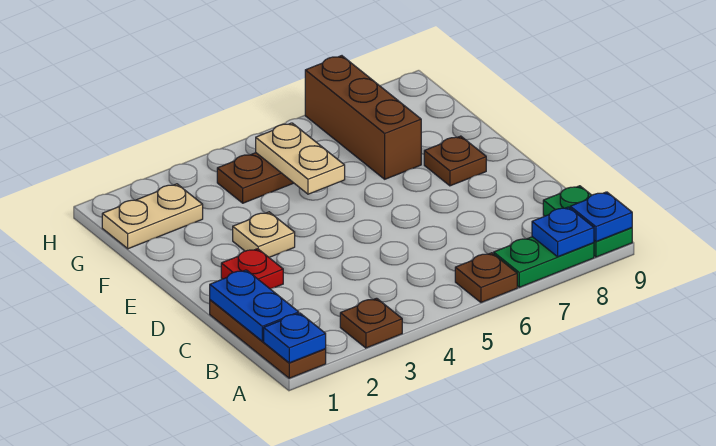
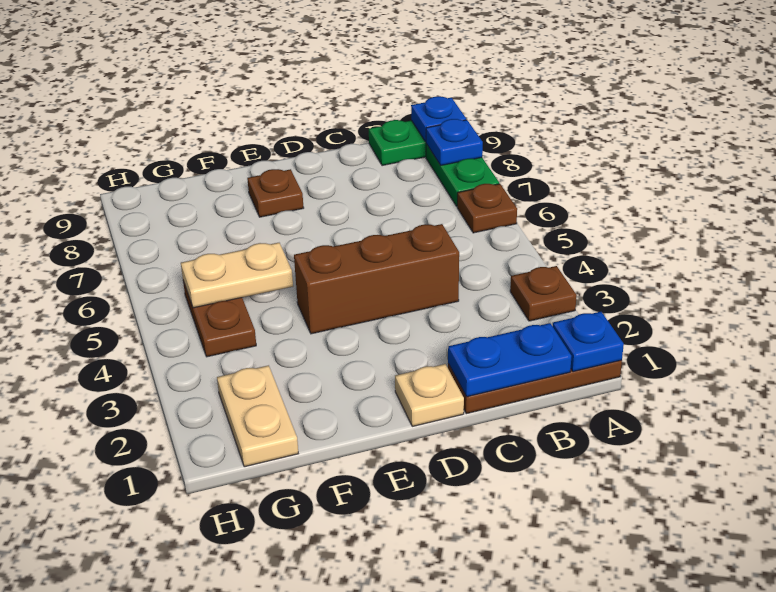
red plate D2 level 1 -> none
tan plate E3 level 1 -> tan plate D1 level 1
brown brick F7:H7 level 1 -> brown brick C4:E4 level 1

